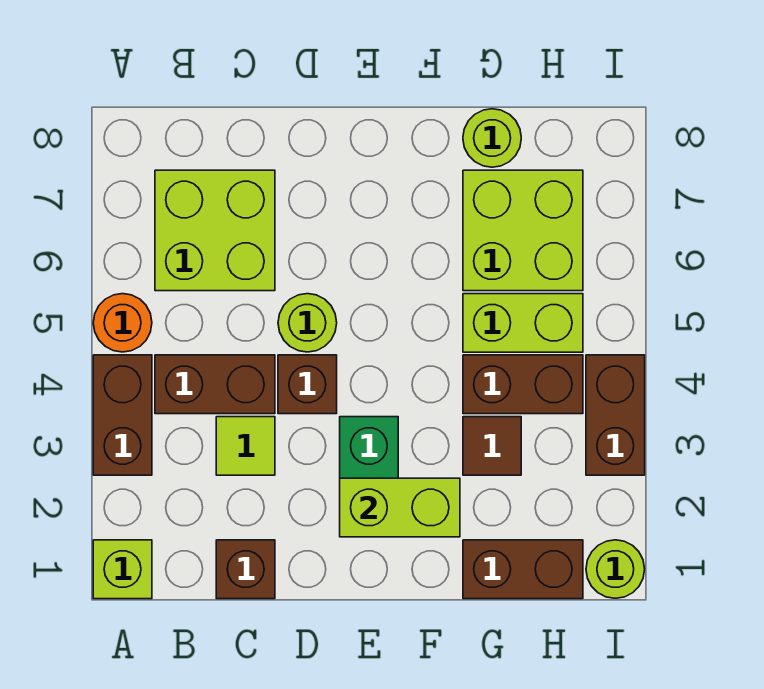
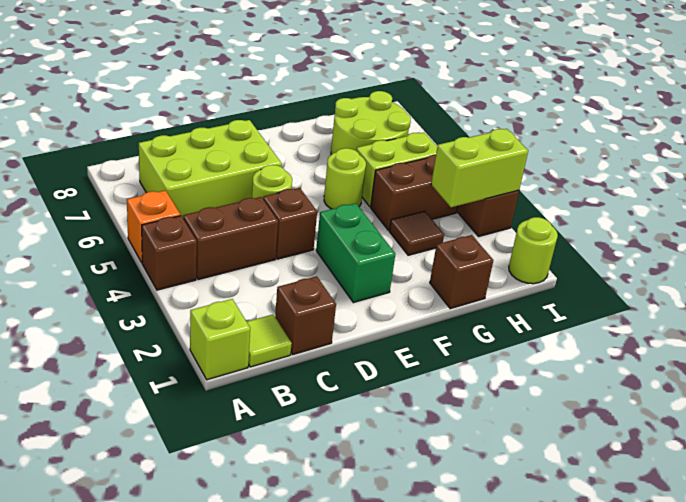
brown brick A3:A4 level 1 -> brown brick A4 level 1
orange round brick A5 level 1 -> orange brick A5 level 1
lime brick B6:C7 level 1 -> lime brick B6:D7 level 1
lime tile C3 level 1 -> lime tile B1 level 1
lime brick E2:F2 level 2 -> lime brick H3:I3 level 2
brown brick G1:H1 level 1 -> brown brick G1 level 1
lime brick G6:H7 level 1 -> lime round brick G6:H7 level 1
lime round brick G8 level 1 -> lime round brick F5 level 1

